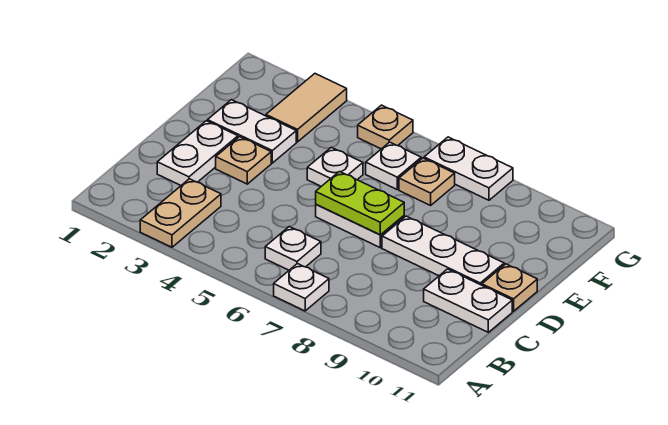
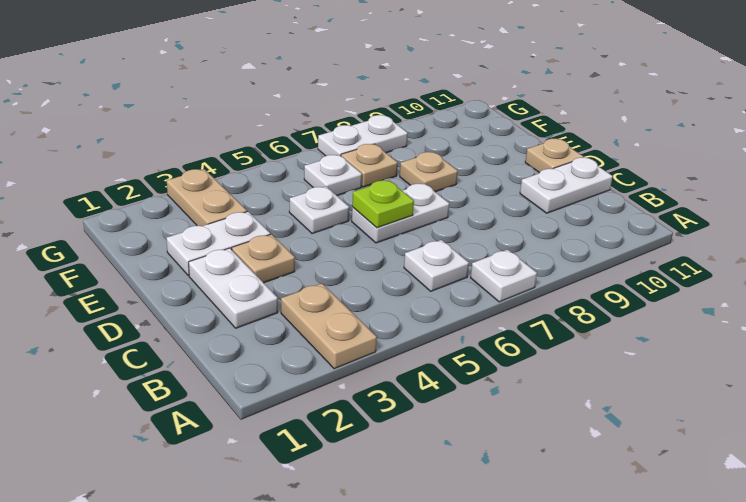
lime plate D6:D7 level 2 -> lime plate D6 level 2
white plate D8:D10 level 1 -> none
tan tile F3:G3 level 1 -> tan plate F3:G3 level 1
tan plate G5 level 1 -> tan plate E8 level 1

